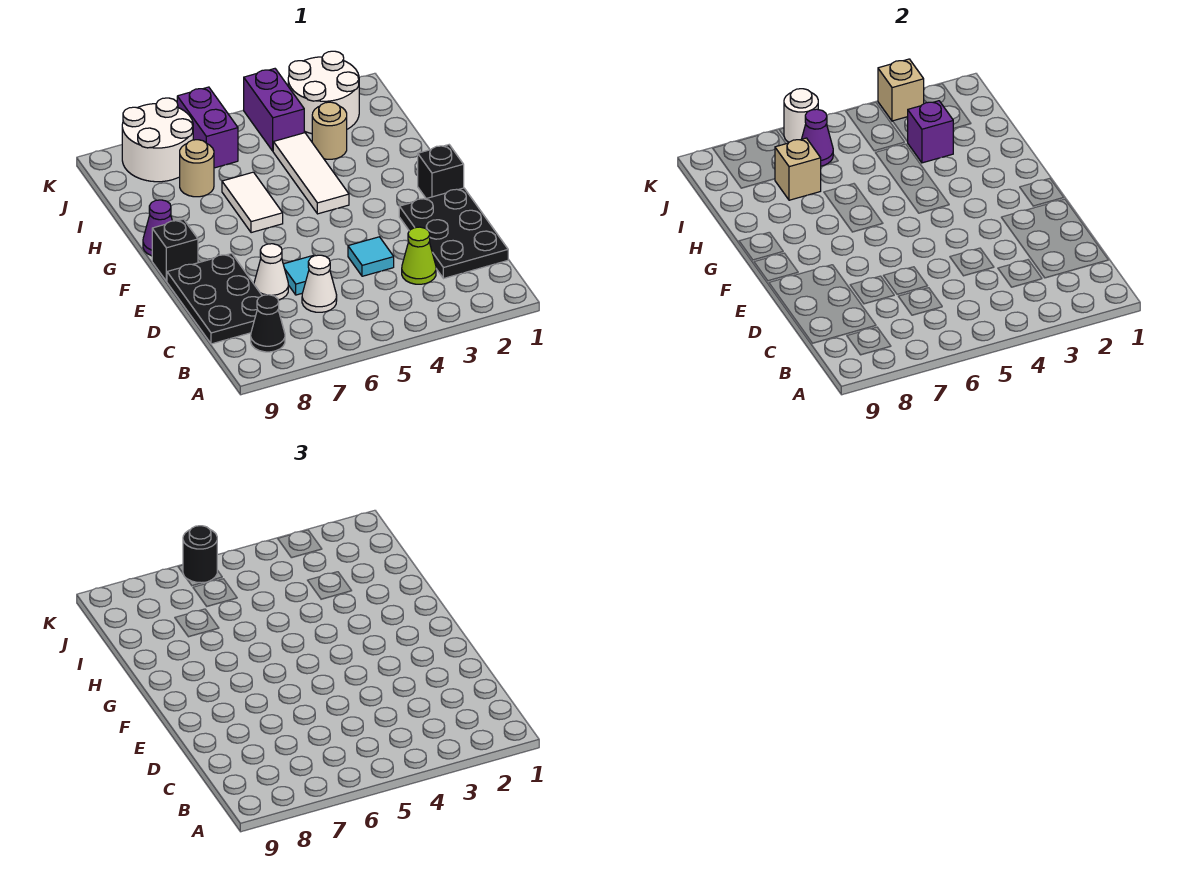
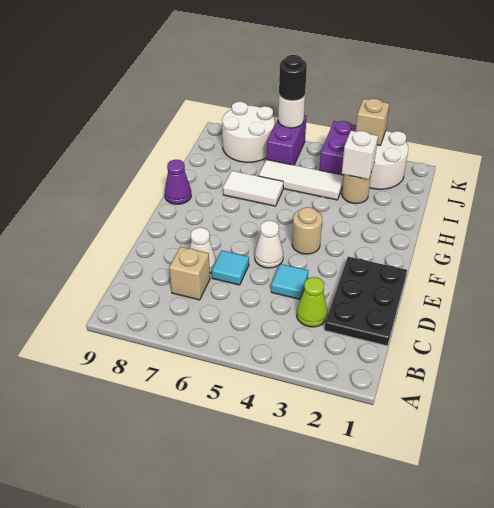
black cone B8 level 1 -> none
white cone C6 level 1 -> white cone E5 level 1
black plate C8:E9 level 1 -> none
black brick F1 level 1 -> none
black brick F9 level 1 -> none
white tile G4:I4 level 1 -> white tile I4:I6 level 1
white tile G6:H6 level 1 -> white tile H6:H7 level 1
purple brick I3 level 2 -> white brick I3 level 2
tan round brick I7 level 1 -> tan round brick F4 level 1
tan brick I7 level 2 -> tan brick C7 level 1
purple cone J6 level 2 -> none

